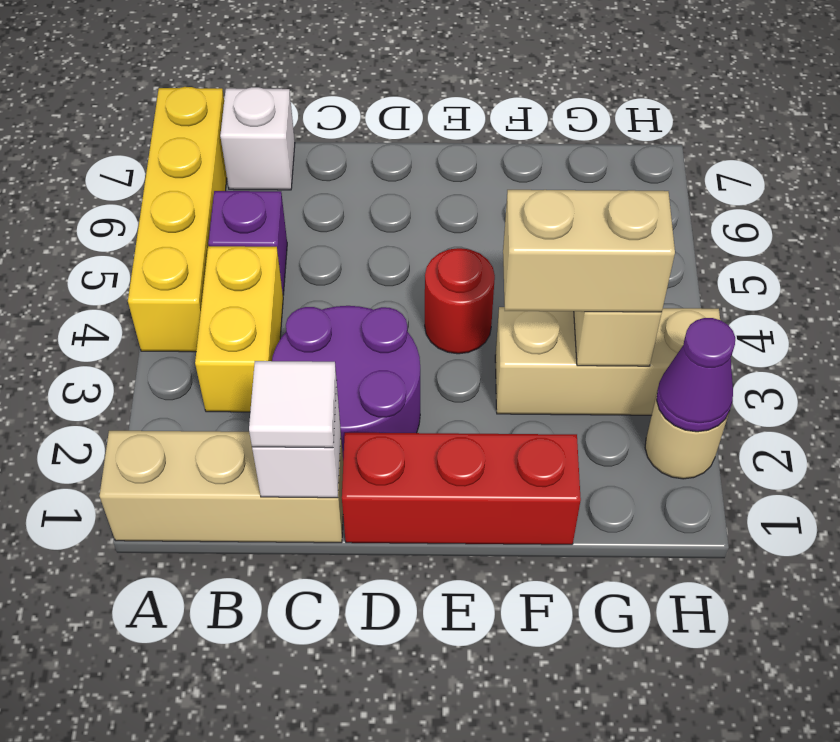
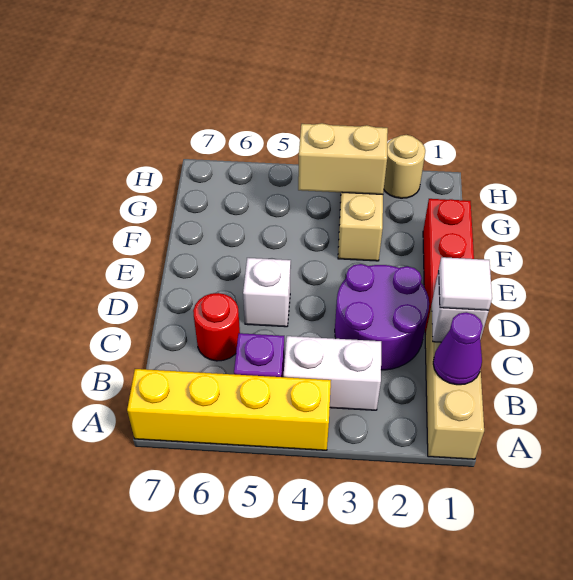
yellow brick B3:B4 level 1 -> white brick B3:B4 level 1
white brick B7 level 1 -> white brick D5 level 1
red round brick E4 level 1 -> red round brick C6 level 1
tan brick F3:G3 level 3 -> none
purple cone H2 level 2 -> purple cone B1 level 2

